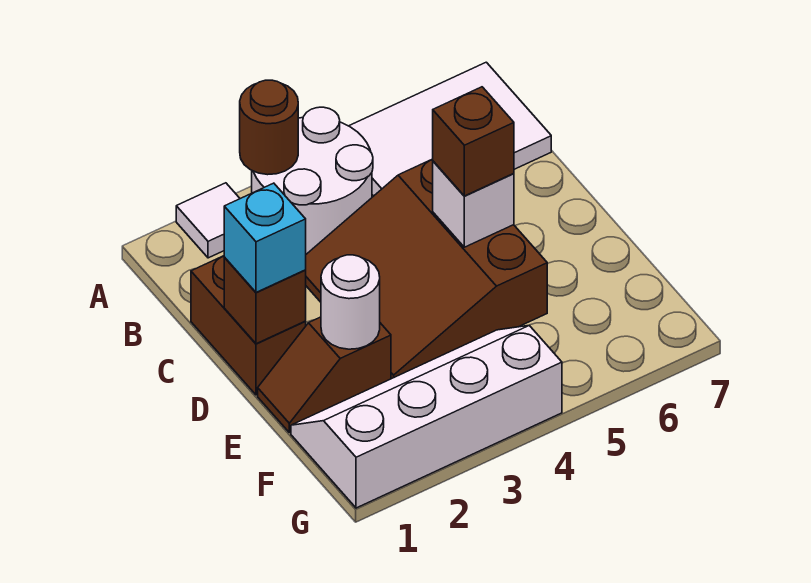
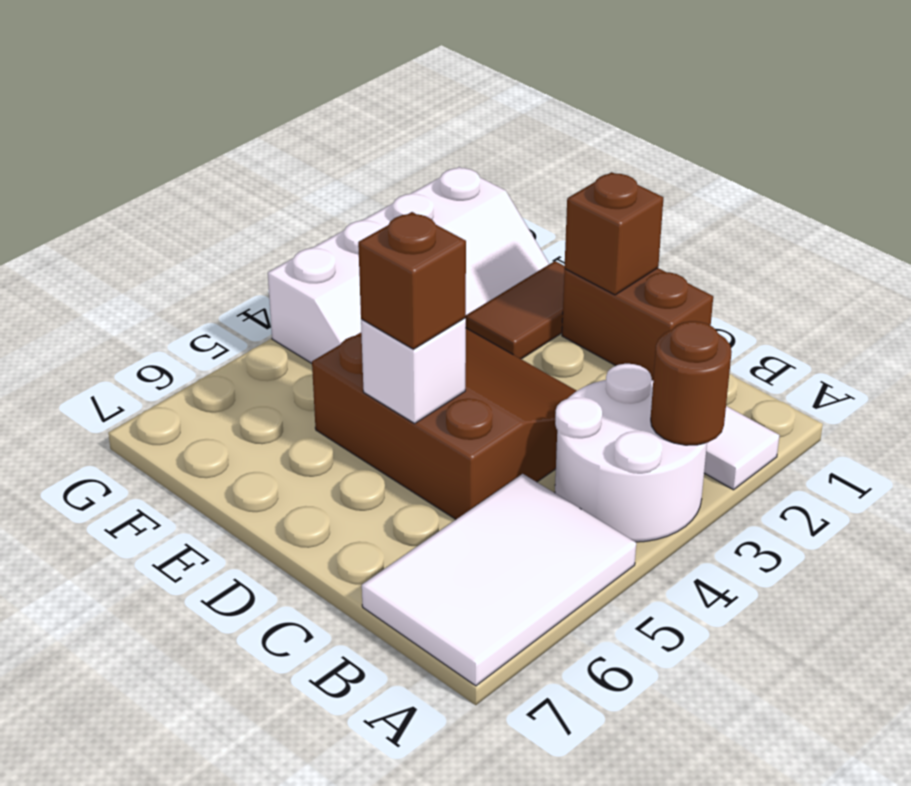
cyan brick D1 level 3 -> none
brown slope E1:E2 level 1 top 2 -> brown tile E1:E2 level 1
white round brick E2 level 2 -> none

